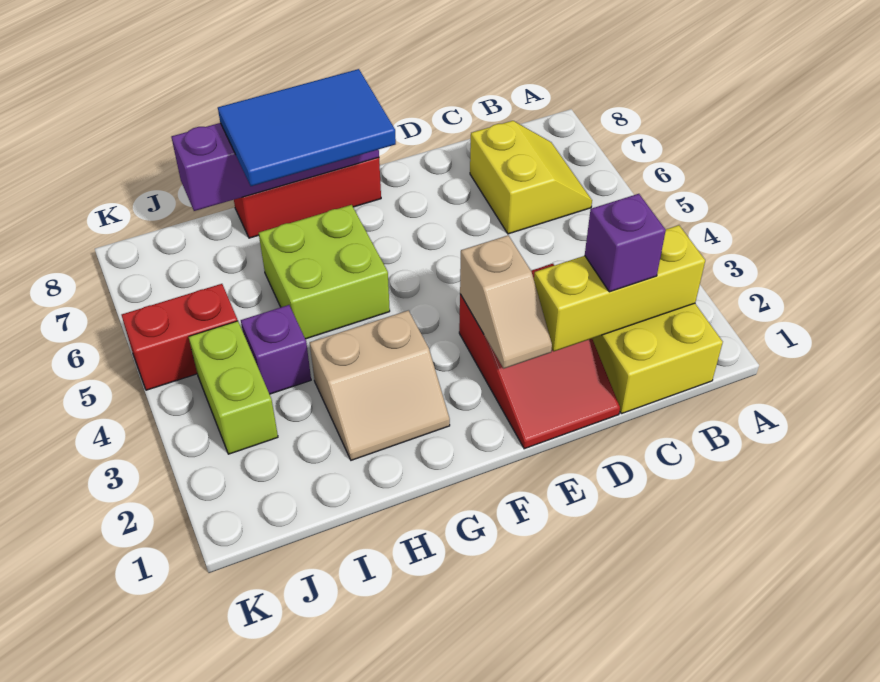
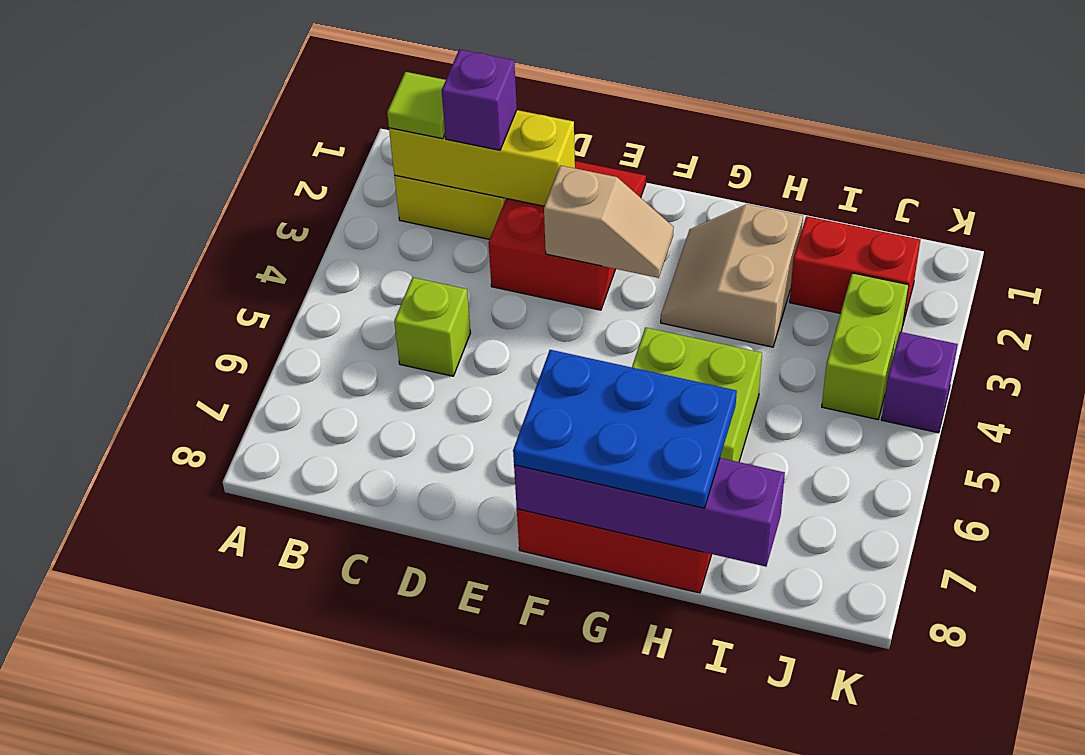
none -> lime tile B2 level 3
yellow slope B6:C7 level 1 top C -> none
none -> lime brick C5 level 1
tan slope E2:E3 level 2 top 3 -> tan slope E3:F3 level 2 top E
blue tile F7:H8 level 3 -> blue plate F7:H8 level 3
tan slope G2:H3 level 1 top 3 -> tan slope G2:H3 level 1 top H
purple brick I4 level 1 -> purple brick K4 level 1
red brick J5:K5 level 1 -> red brick I2:J2 level 1

